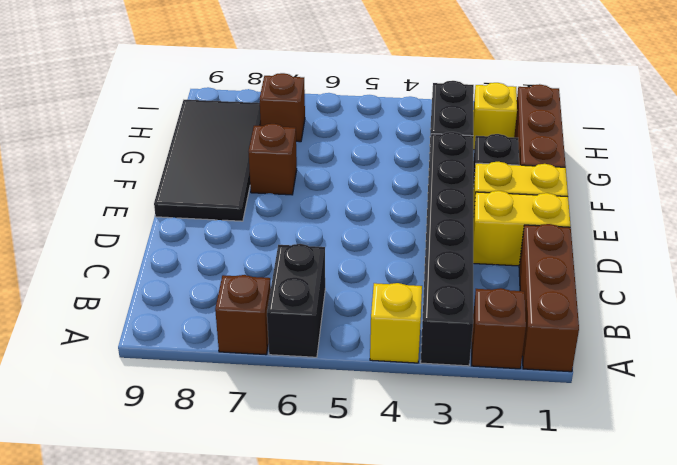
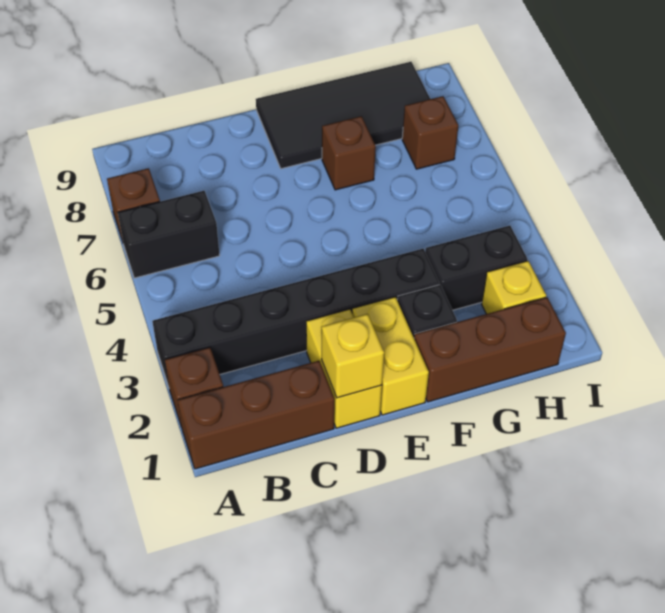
yellow brick A4 level 1 -> yellow brick D1 level 2

